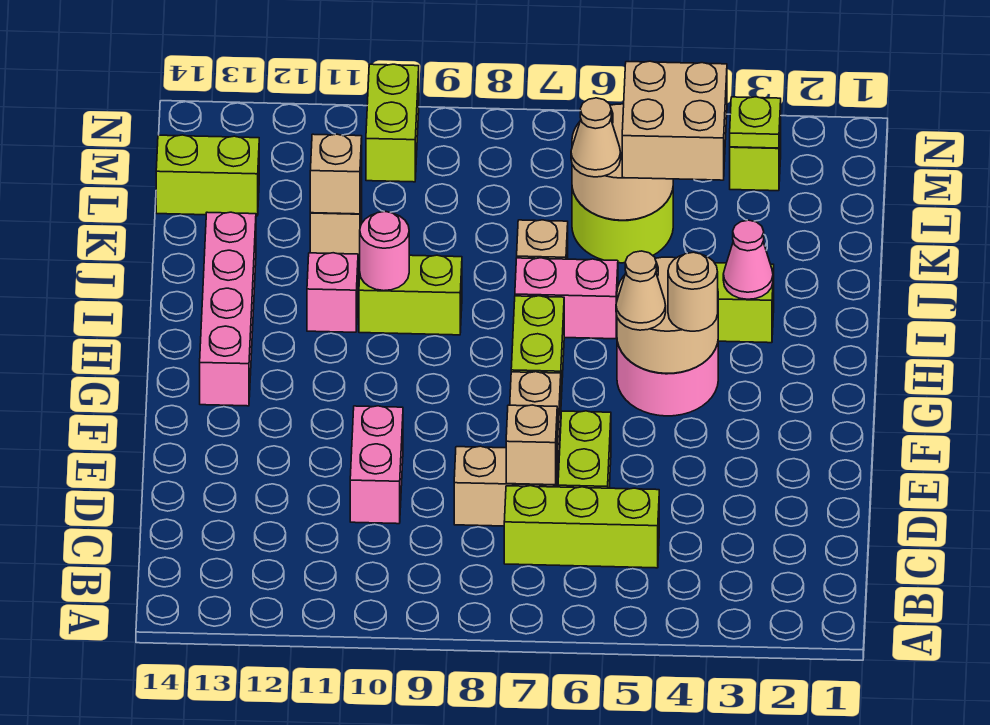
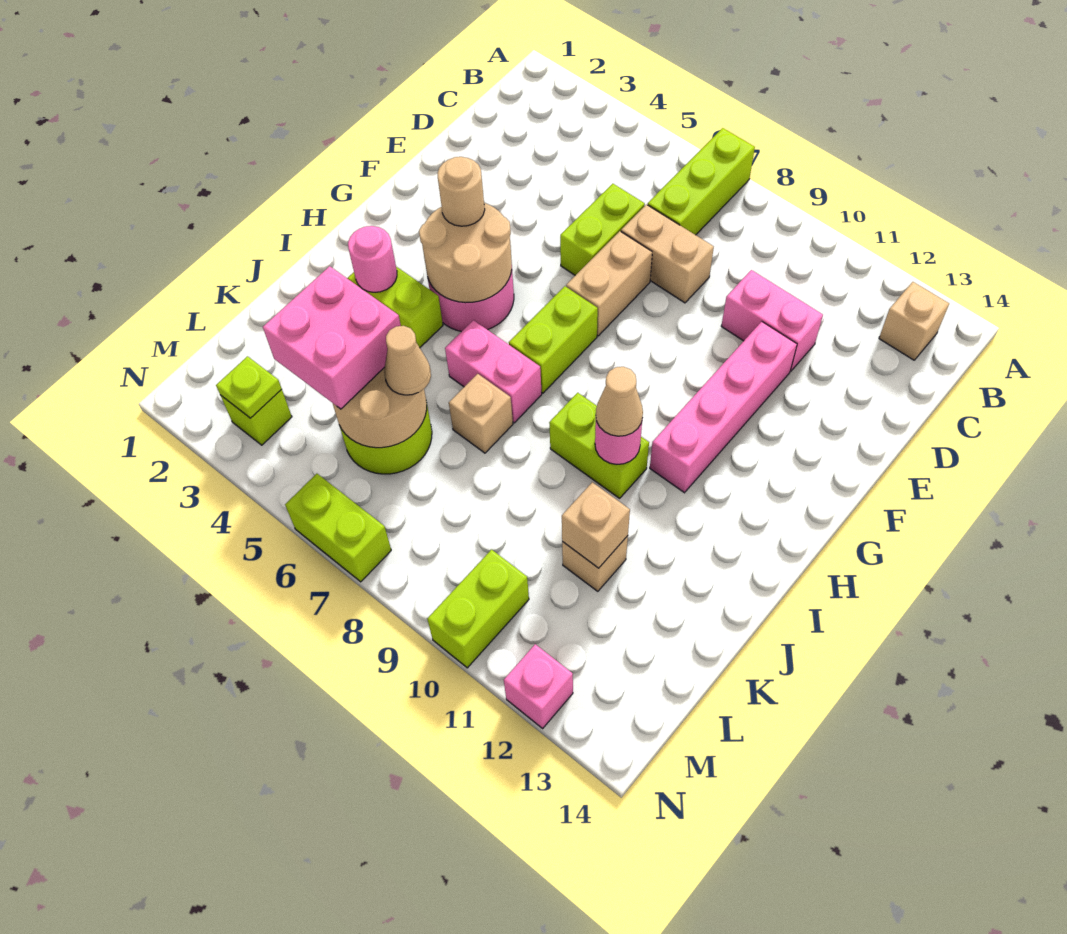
lime brick C5:C7 level 1 -> lime brick A7:C7 level 1
tan brick D7 level 2 -> tan brick B13 level 1
pink brick D10:E10 level 1 -> pink brick D10:D11 level 1
tan cone G5 level 3 -> tan cone I10 level 3
pink brick G13:J13 level 1 -> pink brick E11:H11 level 1
pink cone I3 level 2 -> pink round brick I3 level 2
pink brick I11 level 1 -> pink brick N12 level 1
tan brick K4:L5 level 3 -> pink brick K4:L5 level 3
lime brick L13:L14 level 1 -> lime brick N6:N7 level 1

